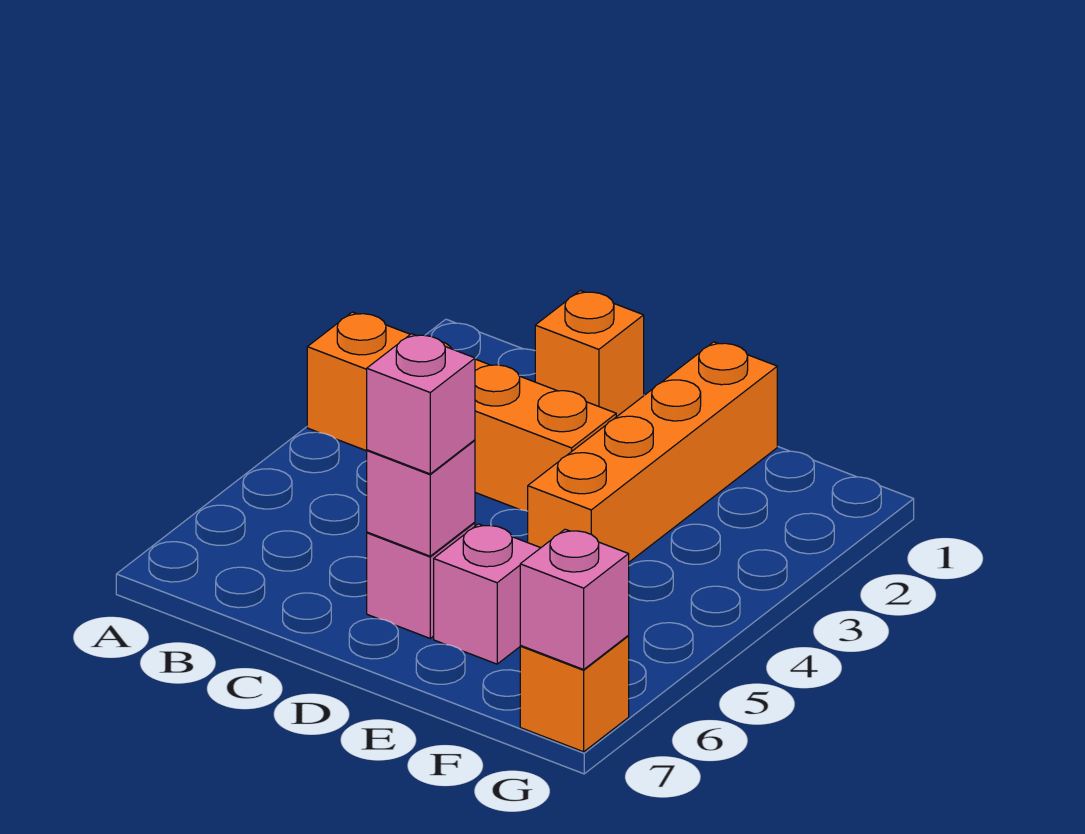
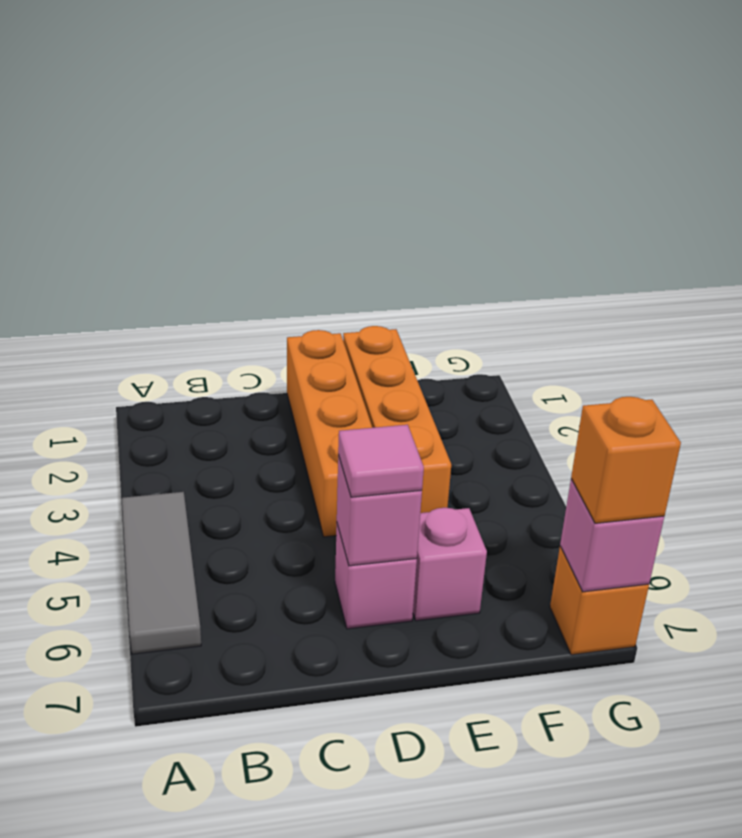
orange brick A3:D3 level 1 -> orange brick D1:D4 level 1
none -> grey tile A4:A6 level 1
orange brick C1 level 1 -> orange brick G7 level 3
pink brick D6 level 3 -> pink tile D6 level 3

